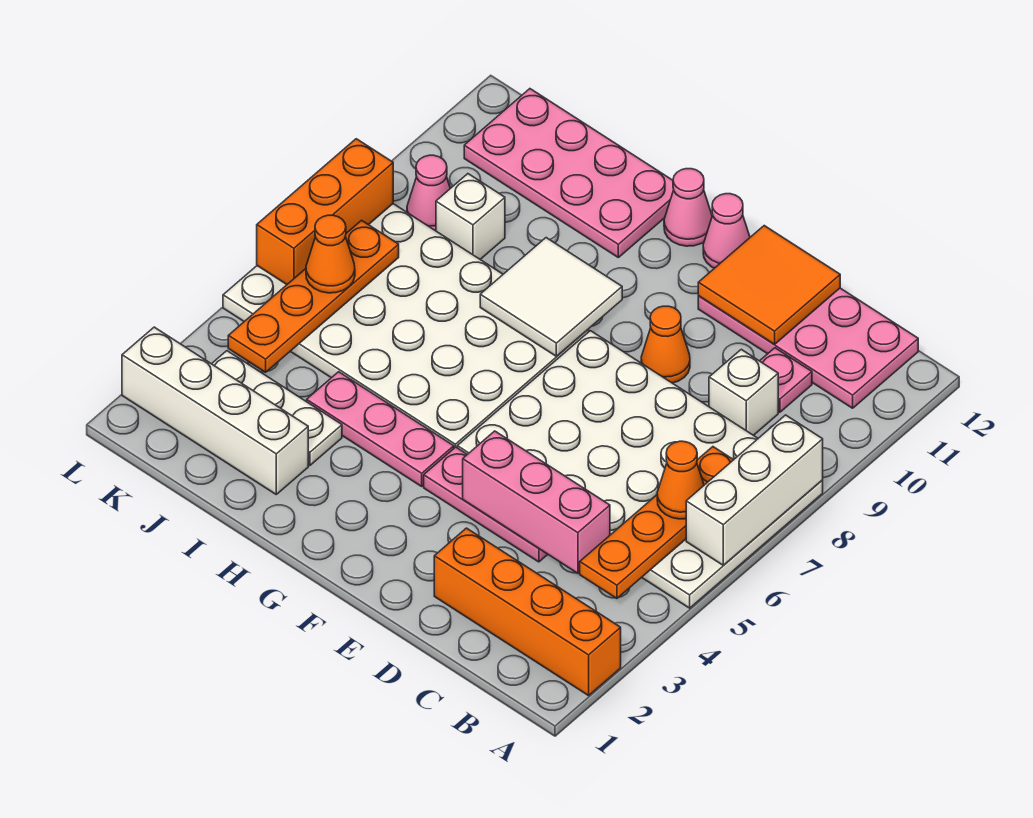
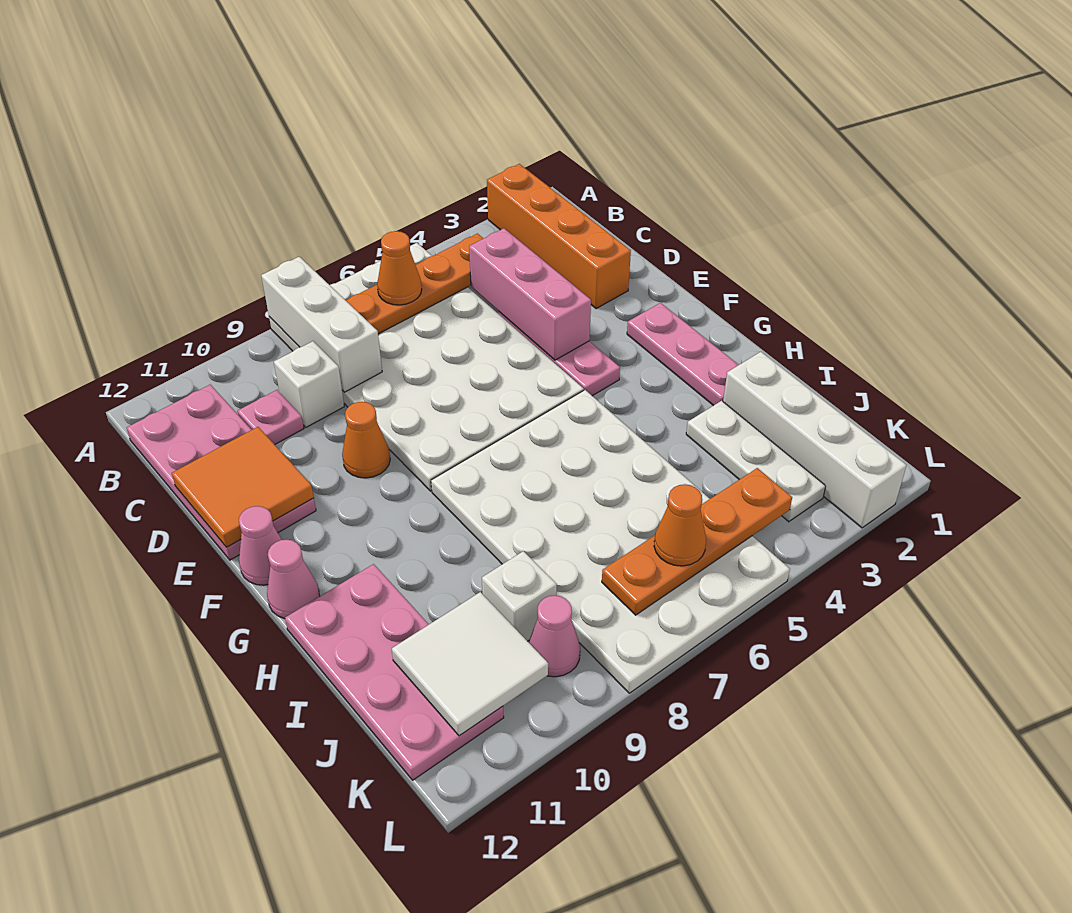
white brick A6:A8 level 2 -> white brick A8:C8 level 2
pink plate G4:I4 level 1 -> pink plate F2:H2 level 1
white tile G8:H9 level 2 -> white tile J10:K11 level 2
orange brick L6:L8 level 2 -> none

